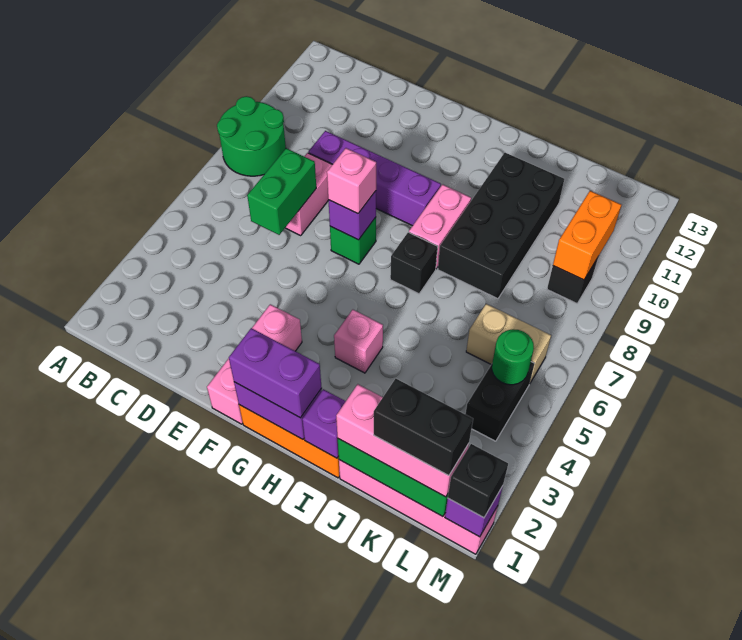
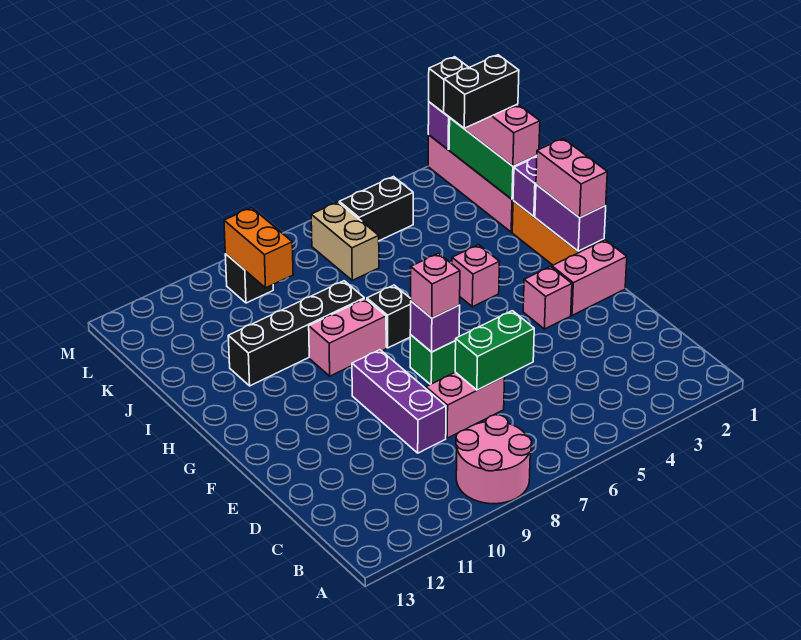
green round brick A8:B9 level 1 -> pink round brick A8:B9 level 1
purple brick D9:G9 level 1 -> purple brick D9:F9 level 1
purple brick G1:H1 level 3 -> pink brick G1:H1 level 3
black brick I8:J11 level 1 -> black brick I8:I11 level 1
black brick K1:L1 level 4 -> black brick K1:K2 level 4
green round brick L5 level 2 -> none
orange brick L9:L10 level 2 -> orange brick K9:L9 level 2

